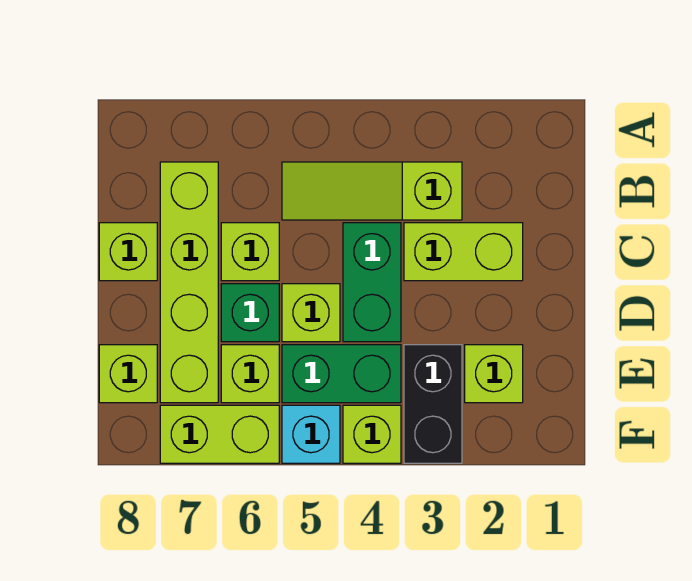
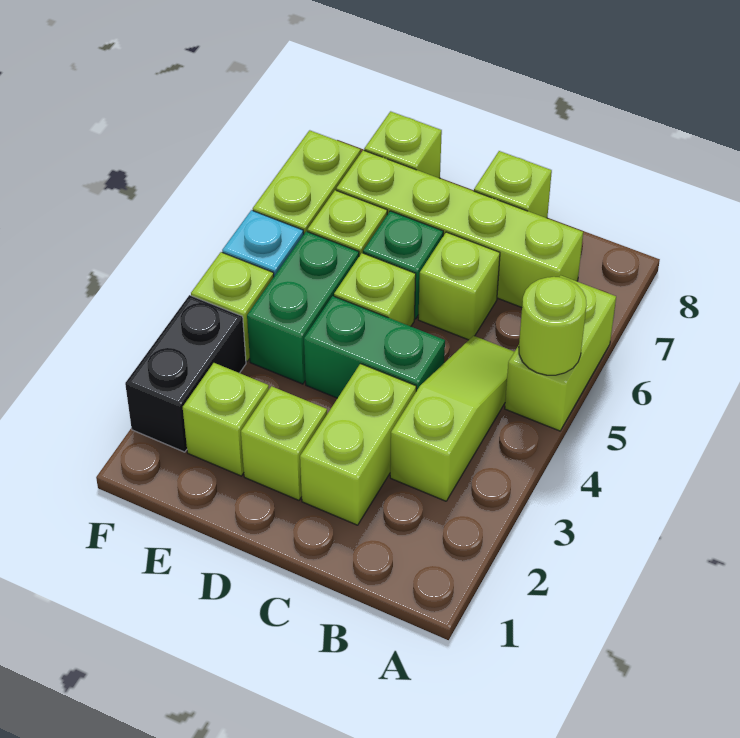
none -> lime brick A5:A6 level 1
none -> lime round brick A5 level 2
none -> lime brick D2 level 1
black brick E3:F3 level 1 -> black brick F2:F3 level 1

